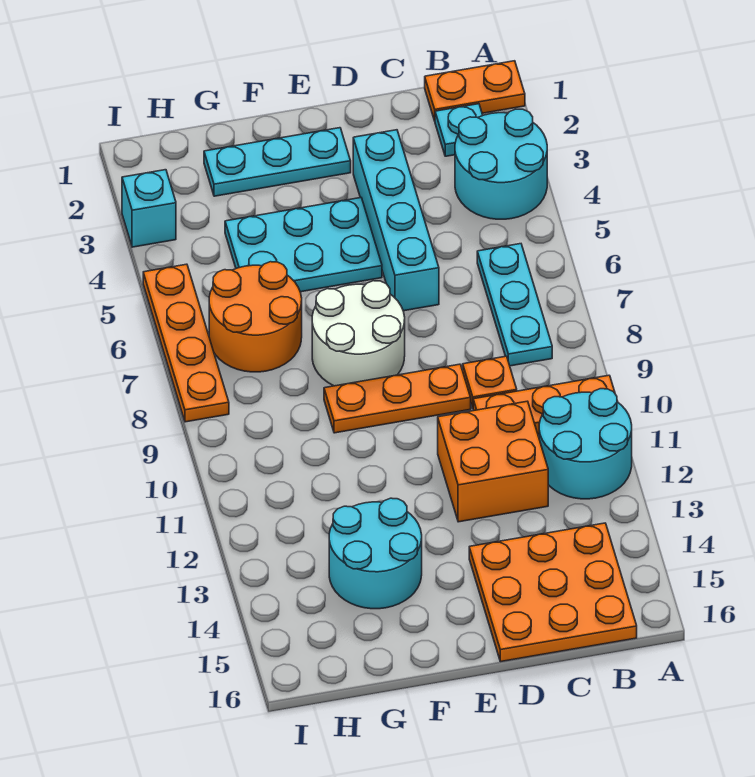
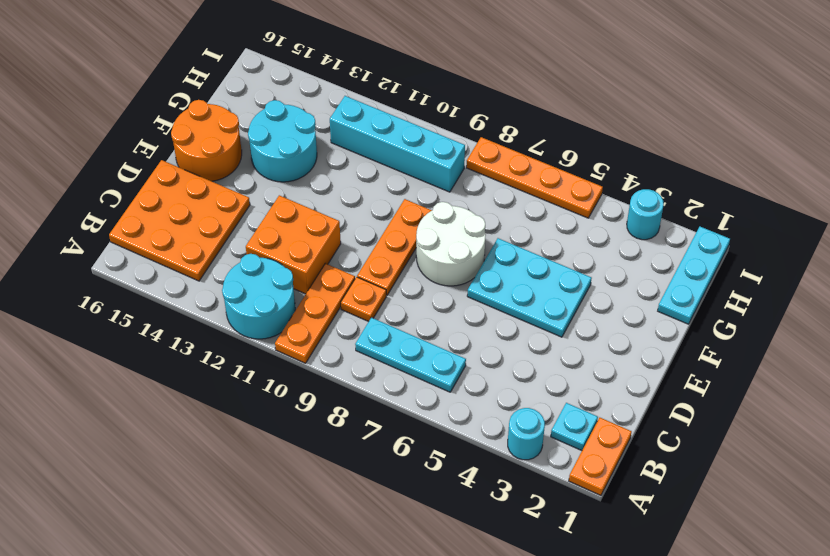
cyan round brick A3:B4 level 1 -> cyan round brick A3 level 1
cyan brick D3:D6 level 1 -> cyan brick H9:H12 level 1
cyan plate E2:G2 level 1 -> cyan plate G1:I1 level 1
cyan plate E4:G5 level 1 -> cyan plate E4:F6 level 1
orange round brick G6:H7 level 1 -> orange round brick E15:F16 level 1
cyan brick I3 level 1 -> cyan round brick I3 level 1

